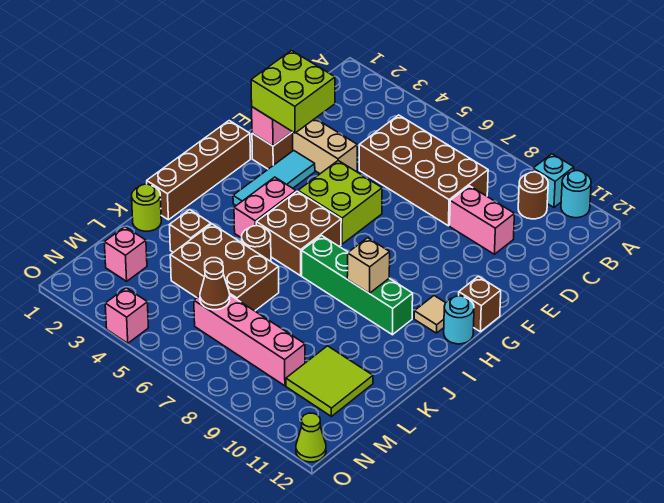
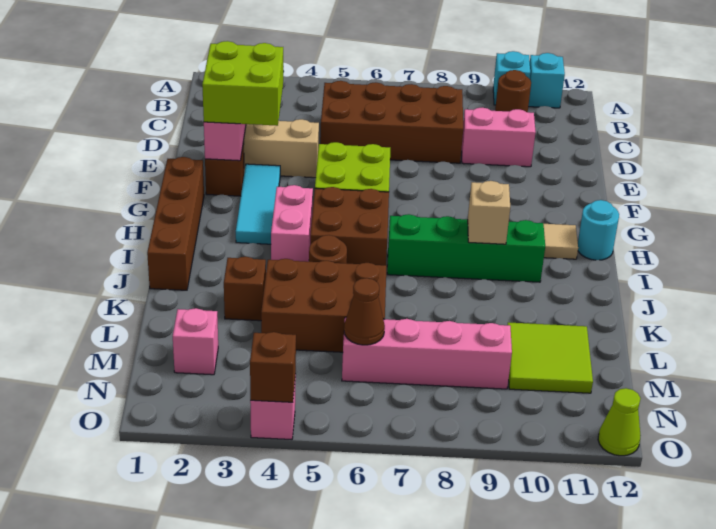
cyan round brick A11 level 1 -> cyan brick A11 level 1
brown brick G12 level 1 -> brown brick O4 level 2
lime round brick K1 level 1 -> none

